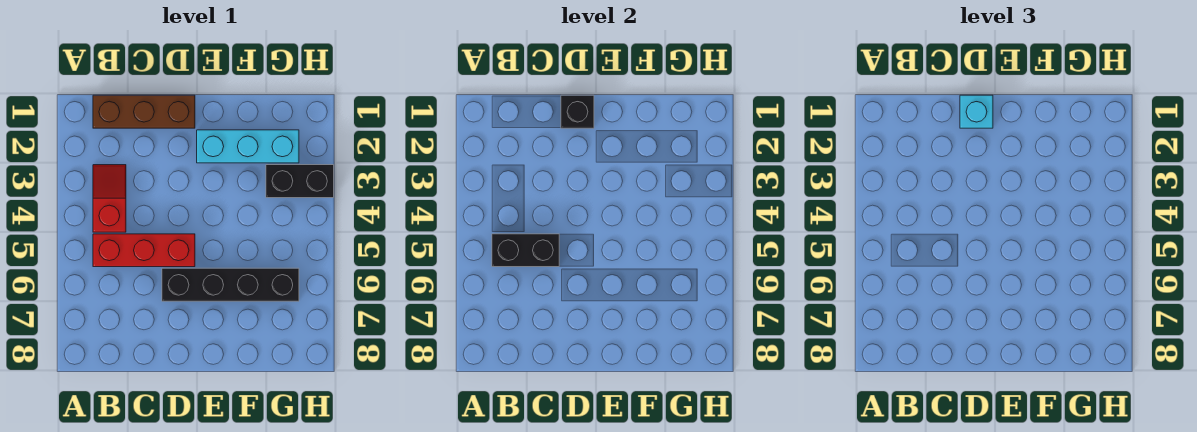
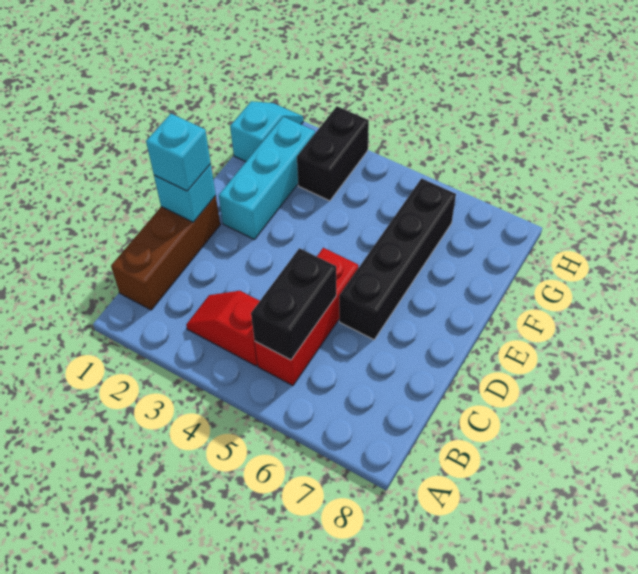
black brick D1 level 2 -> cyan brick D1 level 2
none -> cyan slope G1:H1 level 1 top G

